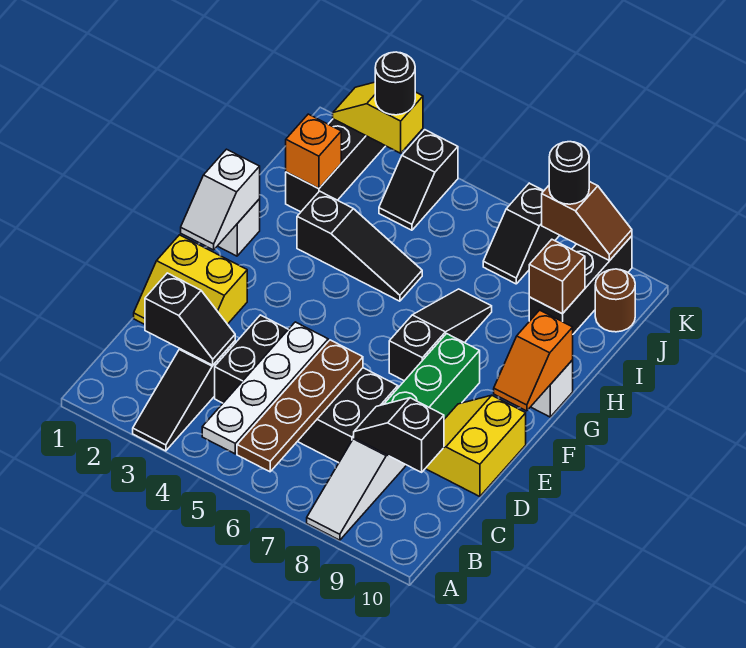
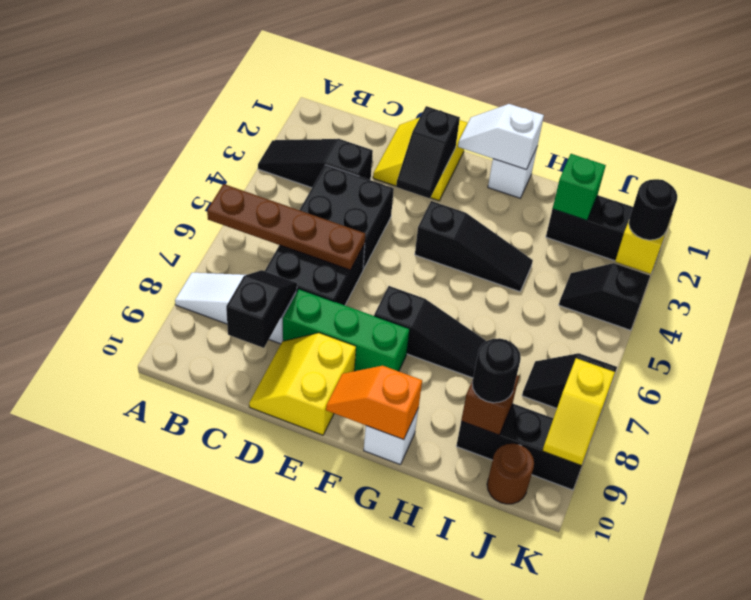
white plate A5:D5 level 2 -> none
black slope C2:C3 level 2 top 2 -> black slope E2:E3 level 2 top 2
yellow slope D9:E10 level 1 top 10 -> yellow slope D9:E10 level 1 top E
black slope H3:H5 level 1 top 3 -> black slope F4:H4 level 1 top F
orange brick I2 level 2 -> green brick I2 level 2
brown slope K8:K9 level 2 top 8 -> yellow slope K8:K9 level 2 top 8
black round brick K8 level 3 -> black round brick I9 level 3

